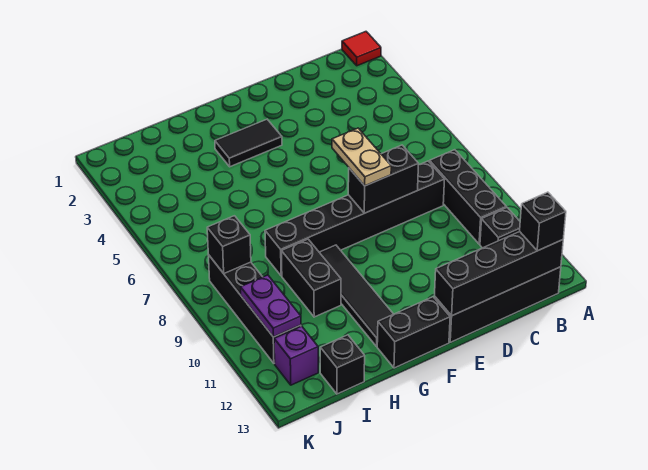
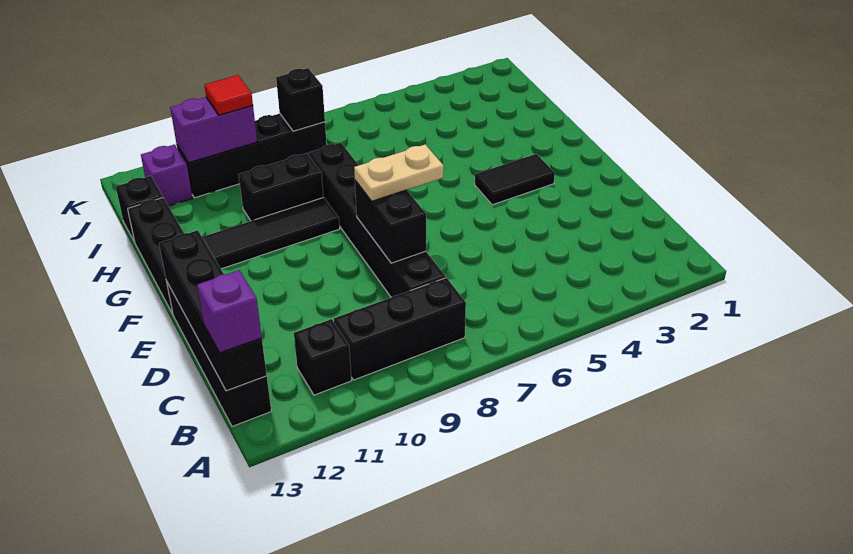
red tile A1 level 1 -> red tile J10 level 3
black brick B13 level 3 -> purple brick B13 level 3
black tile F3:G3 level 1 -> black tile F3:F4 level 1
black brick F13:G13 level 1 -> black brick F13:H13 level 1
purple plate J10:J11 level 2 -> purple brick J10:J11 level 2

